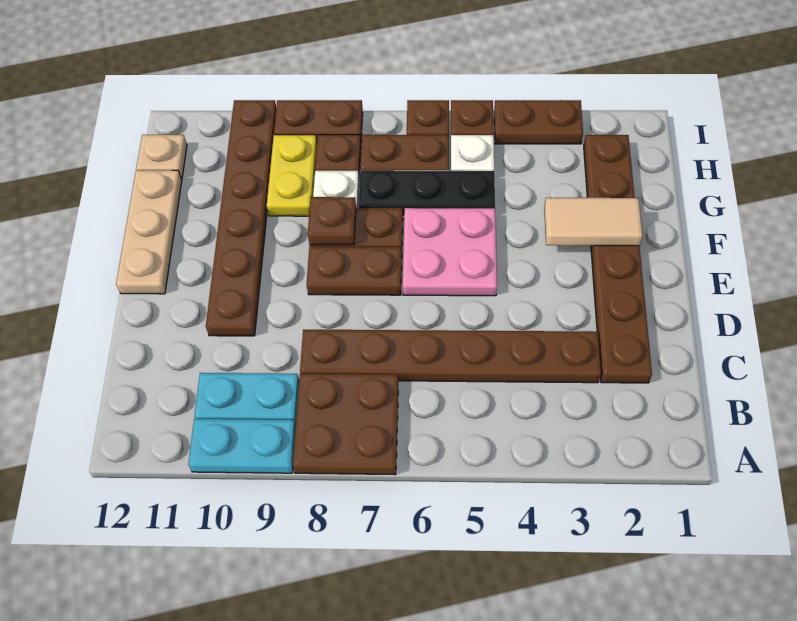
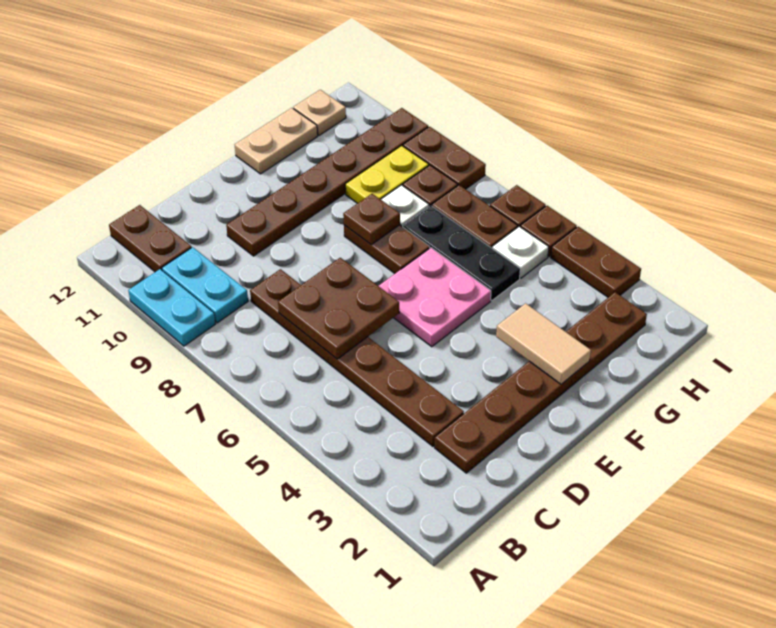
brown plate A7:B8 level 1 -> brown plate C6:D7 level 2
brown plate E7:E8 level 1 -> brown plate B11:B12 level 1
tan plate E12:G12 level 1 -> tan plate F12:G12 level 1

